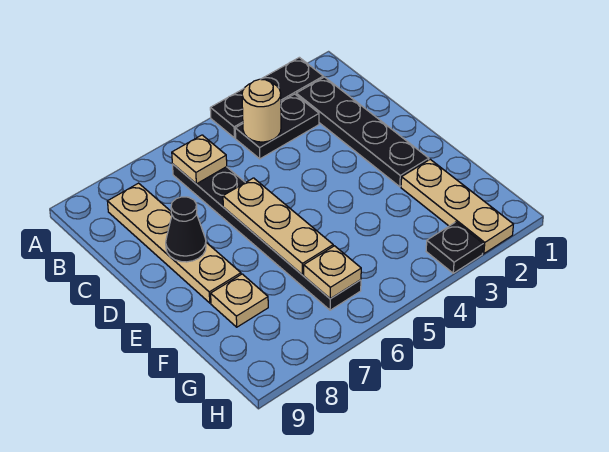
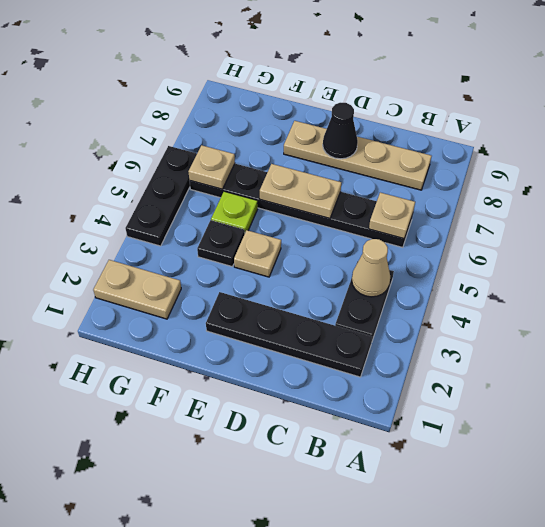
black plate A2:A4 level 1 -> black plate H4:H6 level 1
tan round brick B4 level 2 -> tan cone B4 level 2
tan plate D6:F6 level 2 -> tan plate D6:E6 level 2
tan plate F2:H2 level 1 -> tan plate G2:H2 level 1
none -> lime plate F5 level 1
tan plate F8 level 1 -> tan plate E4 level 1
black plate H3 level 1 -> black plate F4 level 1

